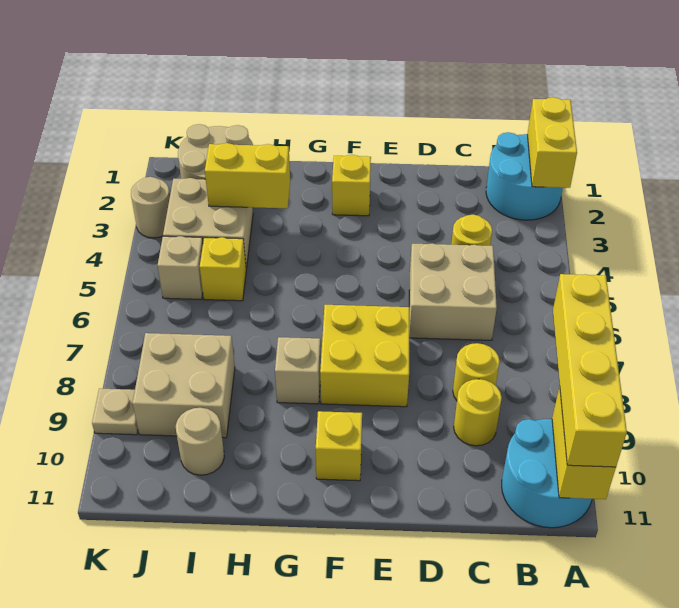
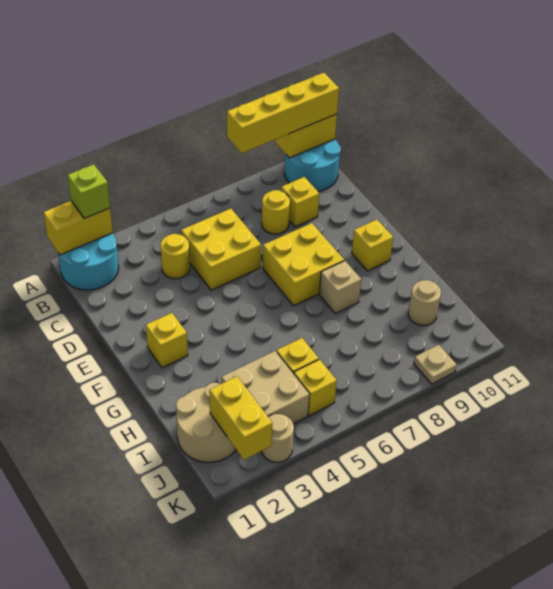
none -> lime brick A2 level 3
tan brick C5:D6 level 1 -> yellow brick C5:D6 level 1
yellow round brick C9 level 1 -> yellow brick C9 level 1
yellow brick H3:I3 level 2 -> yellow brick J2:K2 level 2
tan brick I8:J9 level 1 -> none
tan brick J5 level 1 -> yellow brick J5 level 1

